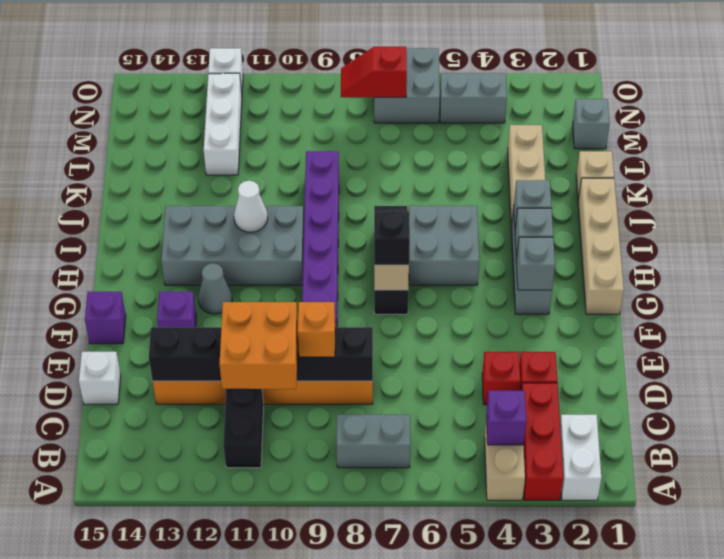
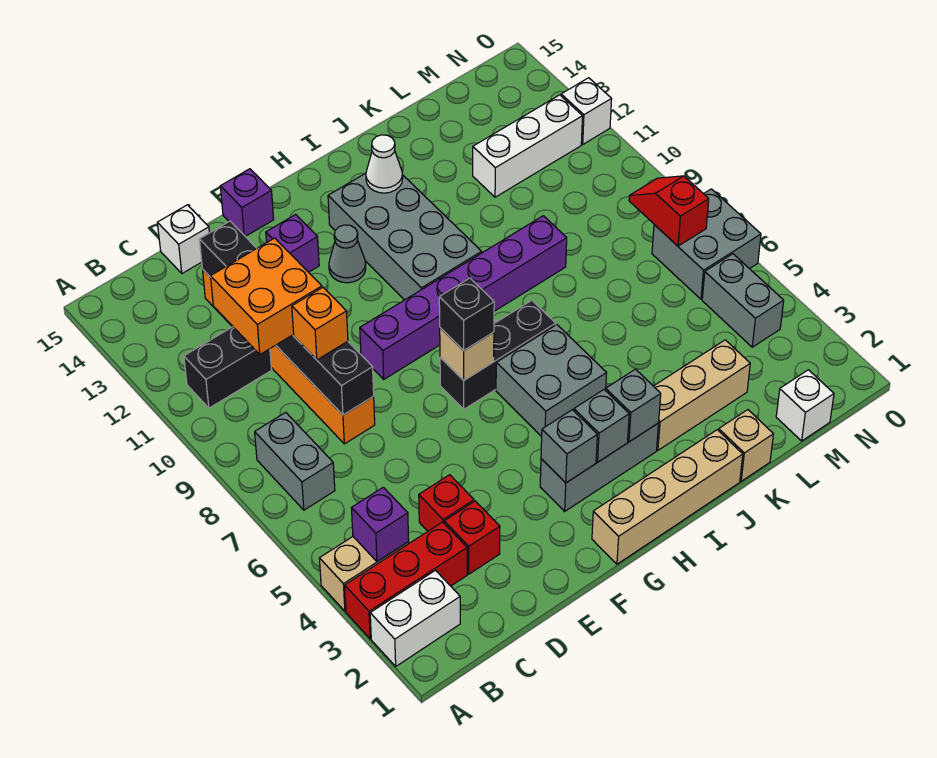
white cone I11 level 2 -> white cone I13 level 2
grey brick M1 level 1 -> white brick M1 level 1

